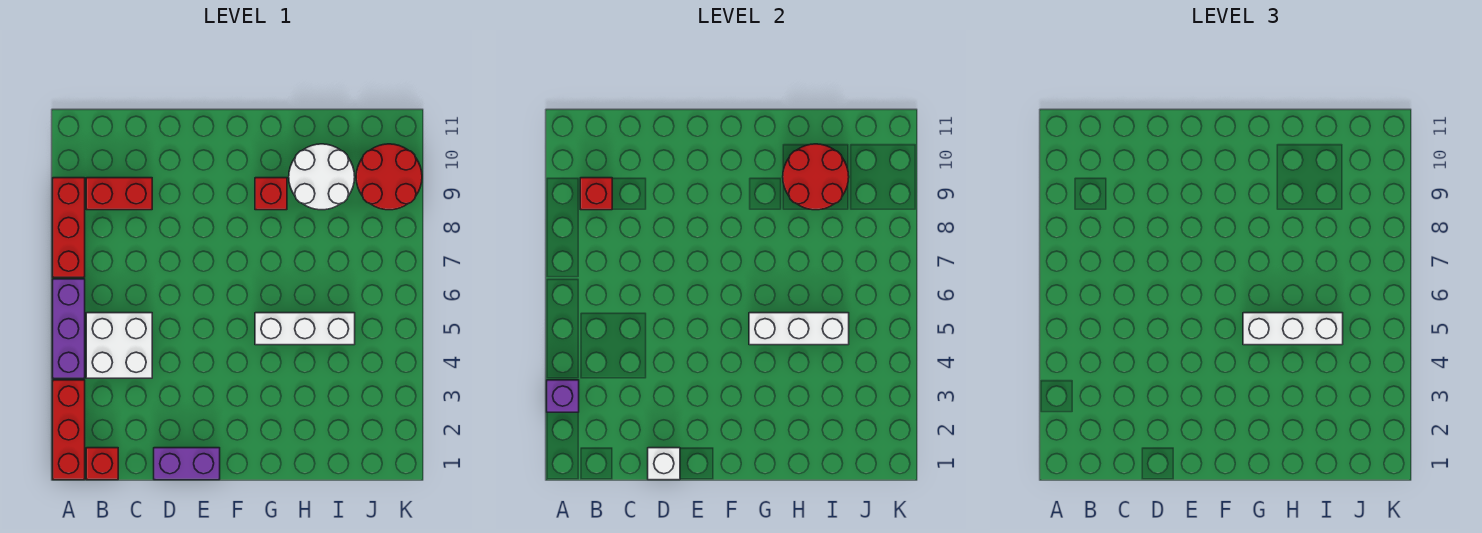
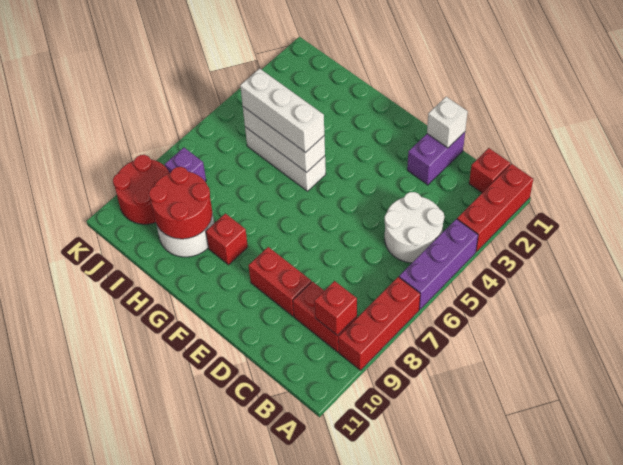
purple brick A3 level 2 -> purple brick J8 level 1
white brick B4:C5 level 1 -> white round brick B4:C5 level 1
purple brick D1:E1 level 1 -> purple brick D1:D2 level 1
none -> red brick D9:E9 level 1

